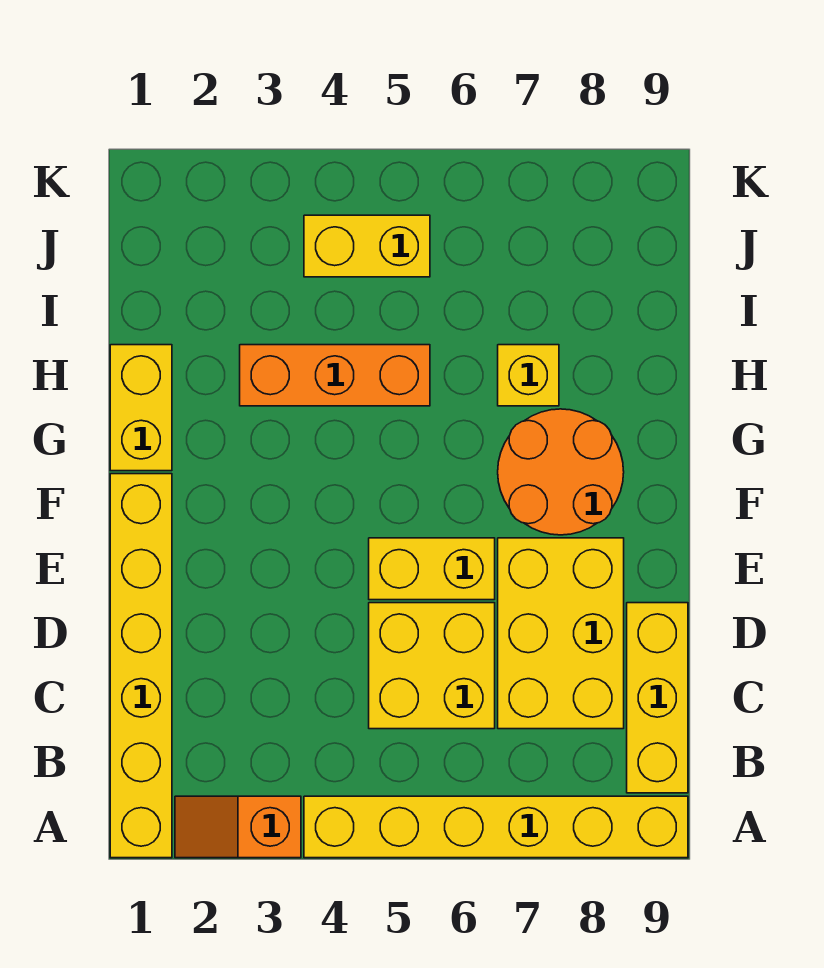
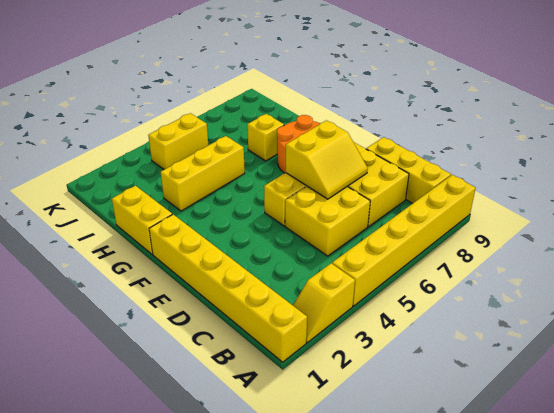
orange slope A2:A3 level 1 top 3 -> yellow slope A2:A3 level 1 top 3
none -> yellow slope D6:E7 level 2 top E
orange brick H3:H5 level 1 -> yellow brick H3:H5 level 1

